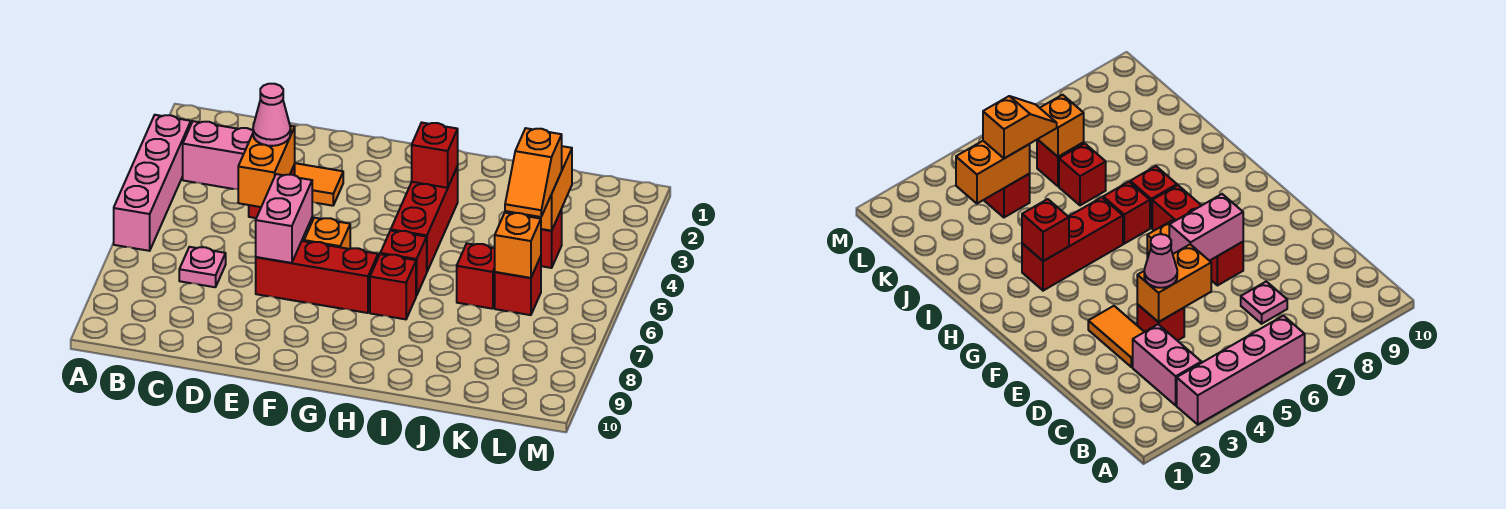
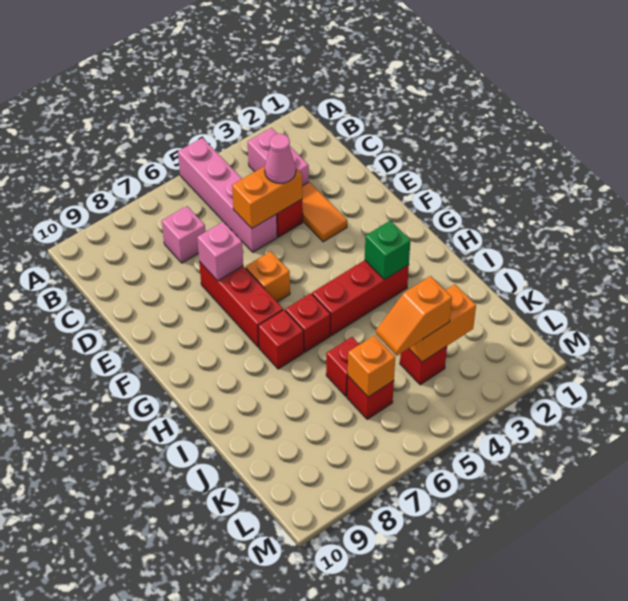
pink brick A3:A6 level 1 -> pink brick A5:D5 level 1
pink plate C7 level 1 -> pink brick C7 level 1
pink brick E6:E7 level 2 -> pink brick E7 level 2
red brick H3 level 2 -> green brick H3 level 2

